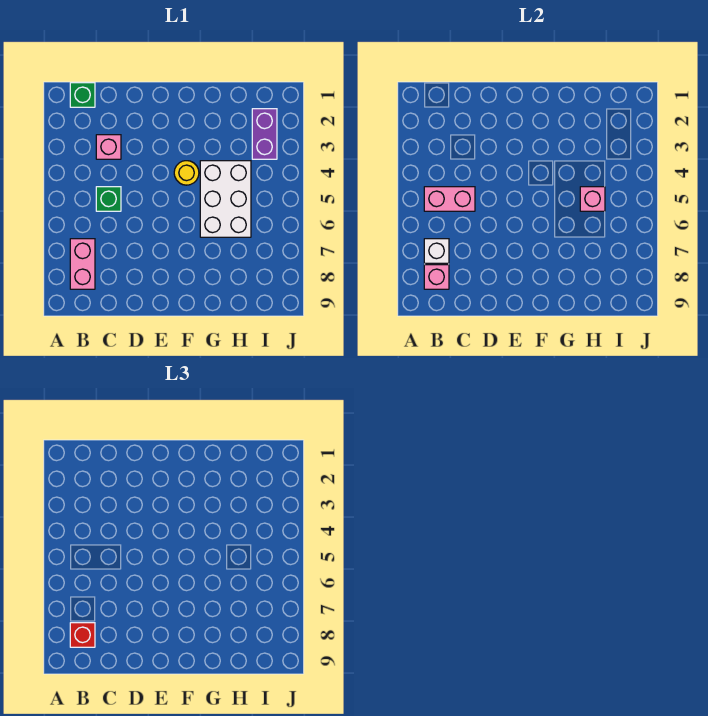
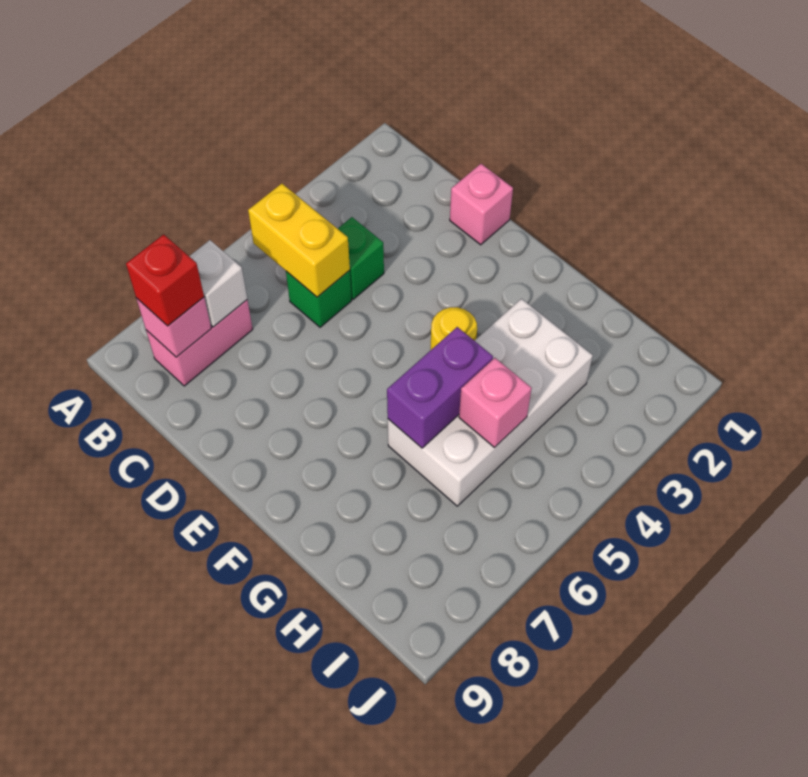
green brick B1 level 1 -> green brick C4 level 1
pink brick B5:C5 level 2 -> yellow brick B5:C5 level 2
pink brick C3 level 1 -> pink brick D1 level 1
white brick G4:H6 level 1 -> white brick G3:H6 level 1
purple brick I2:I3 level 1 -> purple brick G5:G6 level 2

